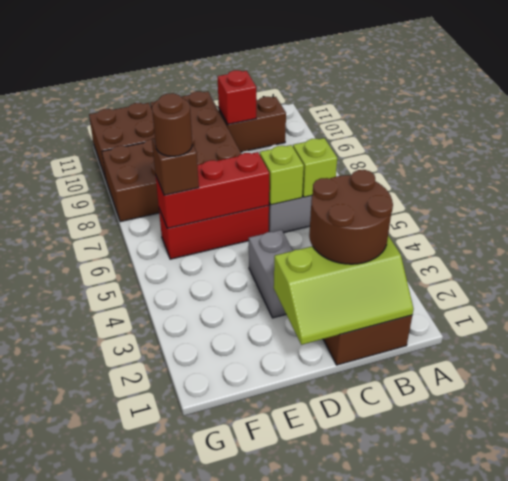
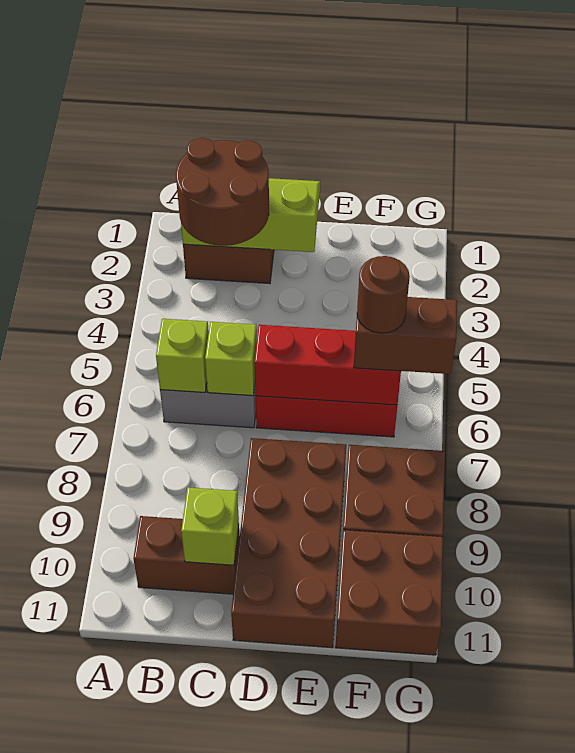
red brick C10 level 2 -> lime brick C10 level 2
grey brick D3:D4 level 1 -> none
brown brick F6 level 3 -> brown brick F6:G6 level 3

